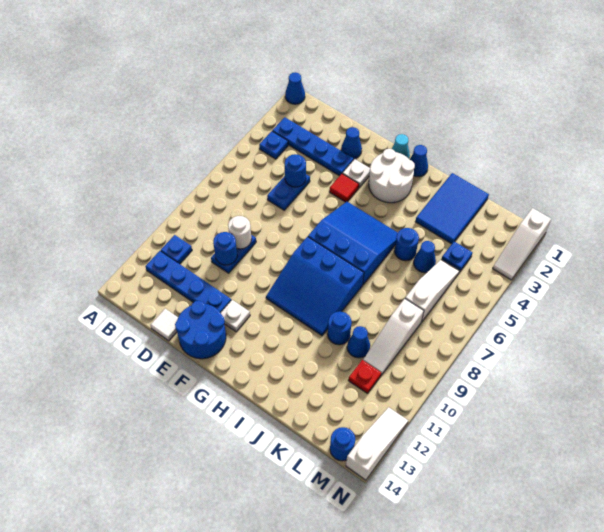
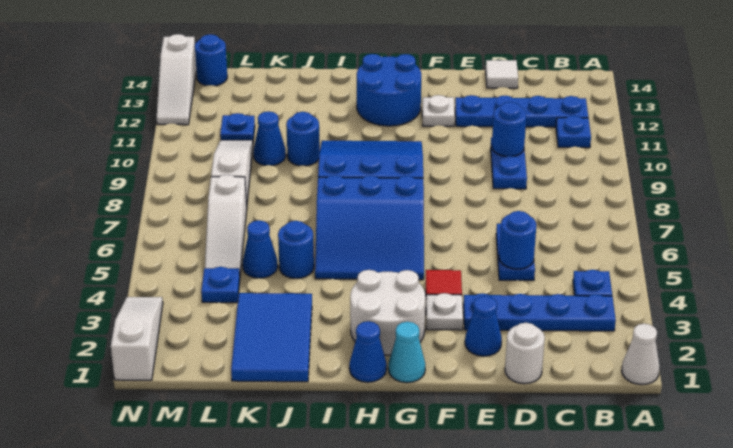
blue cone A1 level 1 -> white cone A1 level 1
white round brick D9 level 2 -> white round brick D1 level 1
blue round brick E13:F14 level 1 -> blue round brick G12:H13 level 1
red plate L11 level 1 -> blue plate L11 level 1

